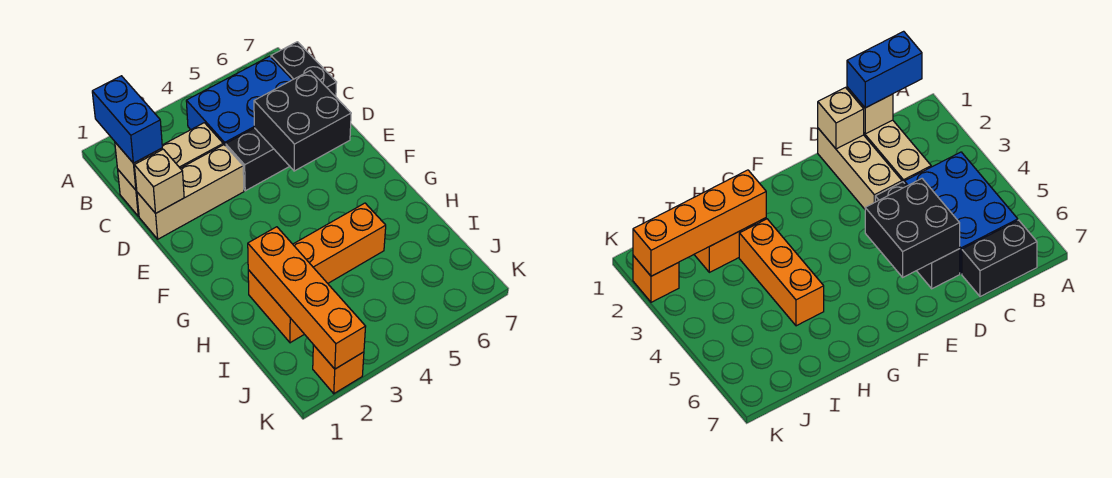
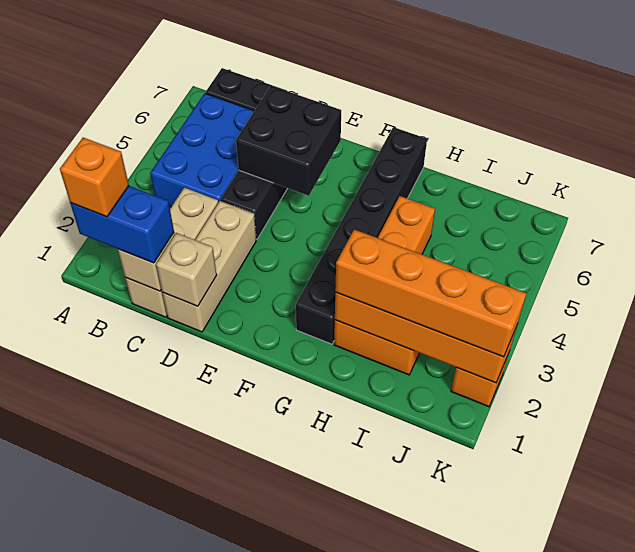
none -> orange brick B1 level 4
none -> black brick G2:G7 level 1
none -> orange brick H2:K2 level 3

